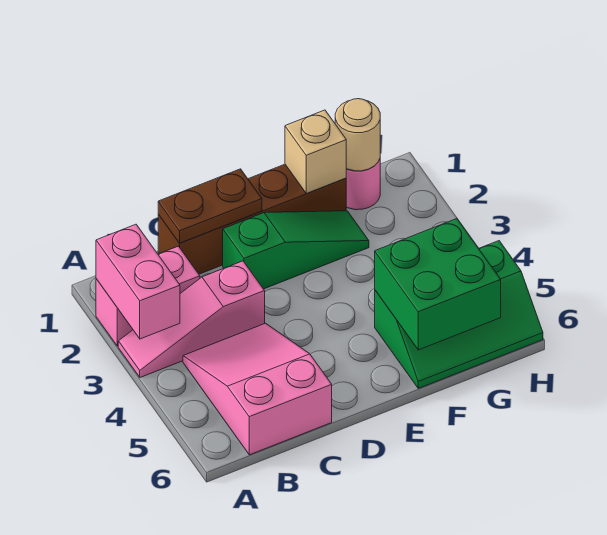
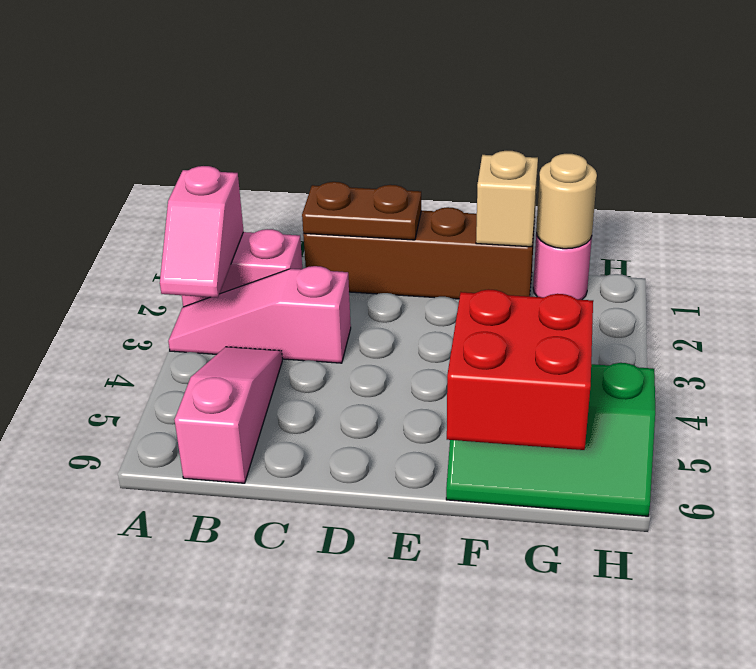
pink brick A2:A3 level 2 -> pink slope A2:A3 level 2 top 2
pink slope B4:C6 level 1 top 6 -> pink slope B4:B6 level 1 top 6
green slope D2:F2 level 1 top D -> none
green brick F5:G6 level 2 -> red brick F5:G6 level 2

